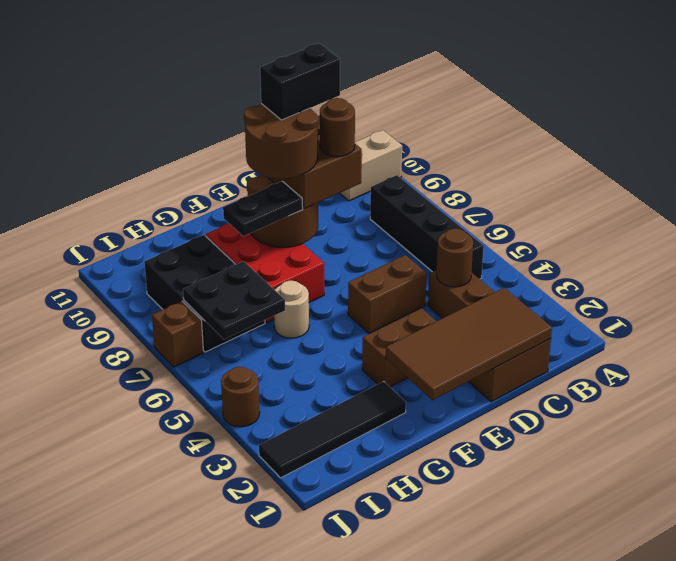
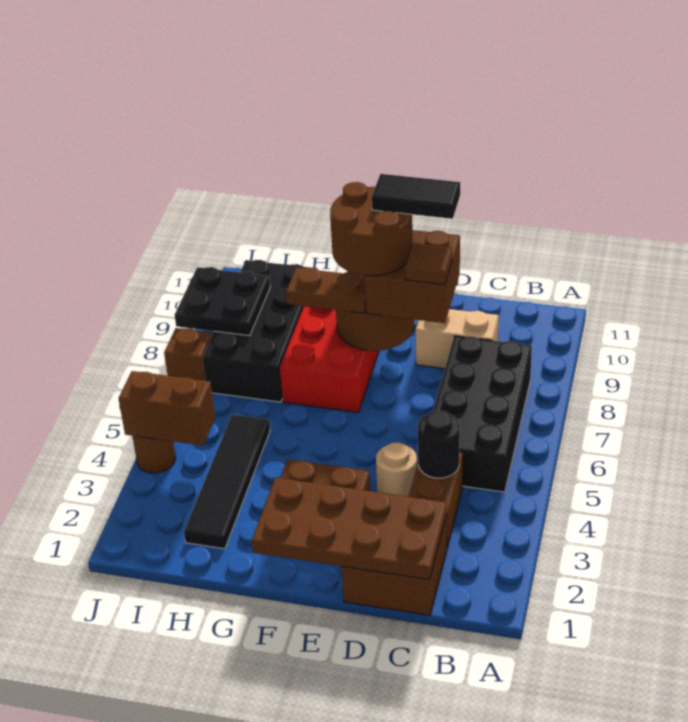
tan brick A10:B10 level 1 -> tan brick C9:D9 level 1
black brick B5:B8 level 1 -> black brick B5:C8 level 1
brown tile C1:F2 level 2 -> brown plate C1:F2 level 2
brown round brick C4 level 2 -> black round brick C4 level 2
brown brick D5:E5 level 1 -> brown brick I4:J4 level 2
brown round brick D8 level 4 -> brown tile D8 level 4
black brick D9:E9 level 5 -> black tile D9:E9 level 5
black plate F8:G8 level 3 -> brown plate F8:G8 level 3
black tile G2:J2 level 1 -> black tile H2:H5 level 1
tan round brick G6 level 1 -> tan round brick D4 level 1
black plate H6:I7 level 2 -> black plate I8:J9 level 2
black brick H7:I9 level 1 -> black brick H7:I10 level 1

